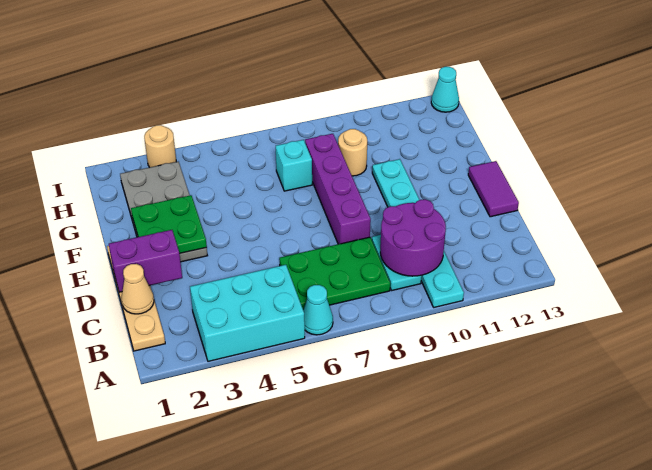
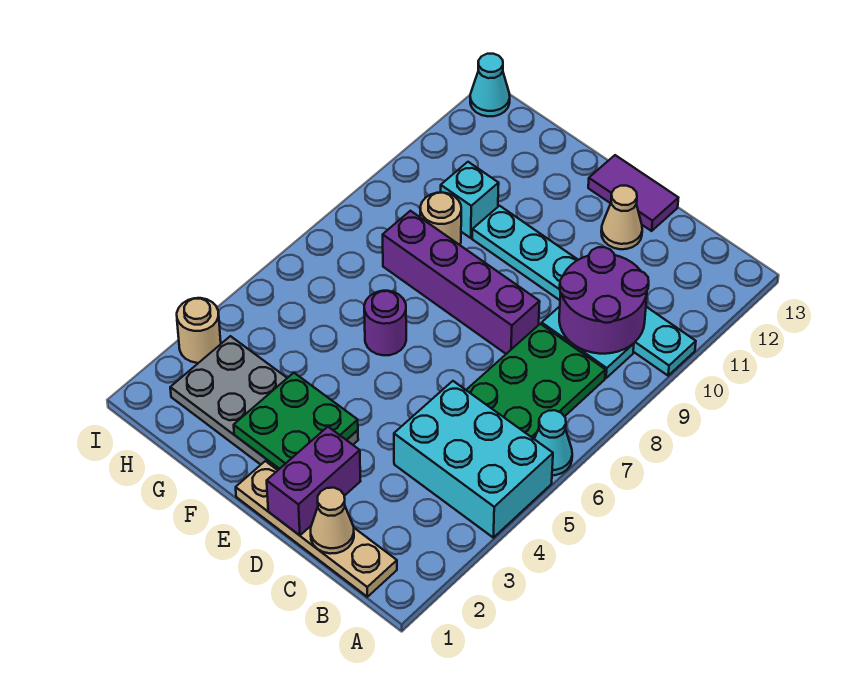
cyan brick A3:B5 level 1 -> cyan brick A4:C5 level 1
none -> tan cone D12 level 1
none -> purple round brick F6 level 1
cyan brick G7 level 1 -> cyan brick G10 level 1

